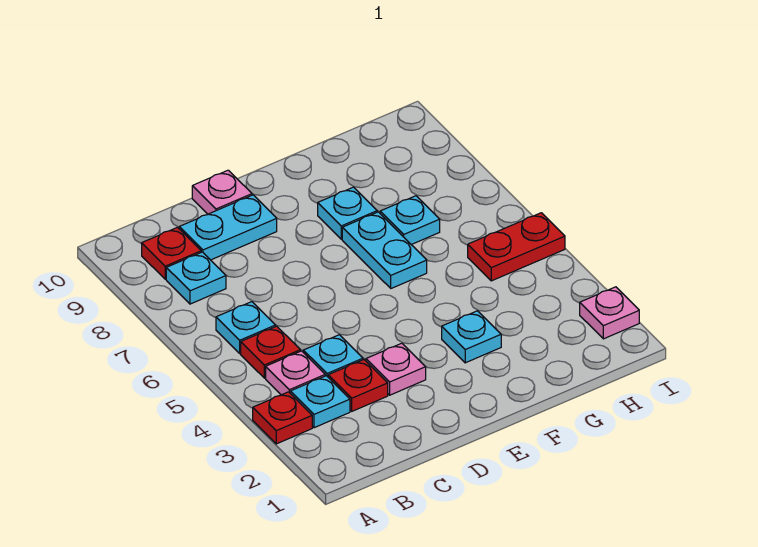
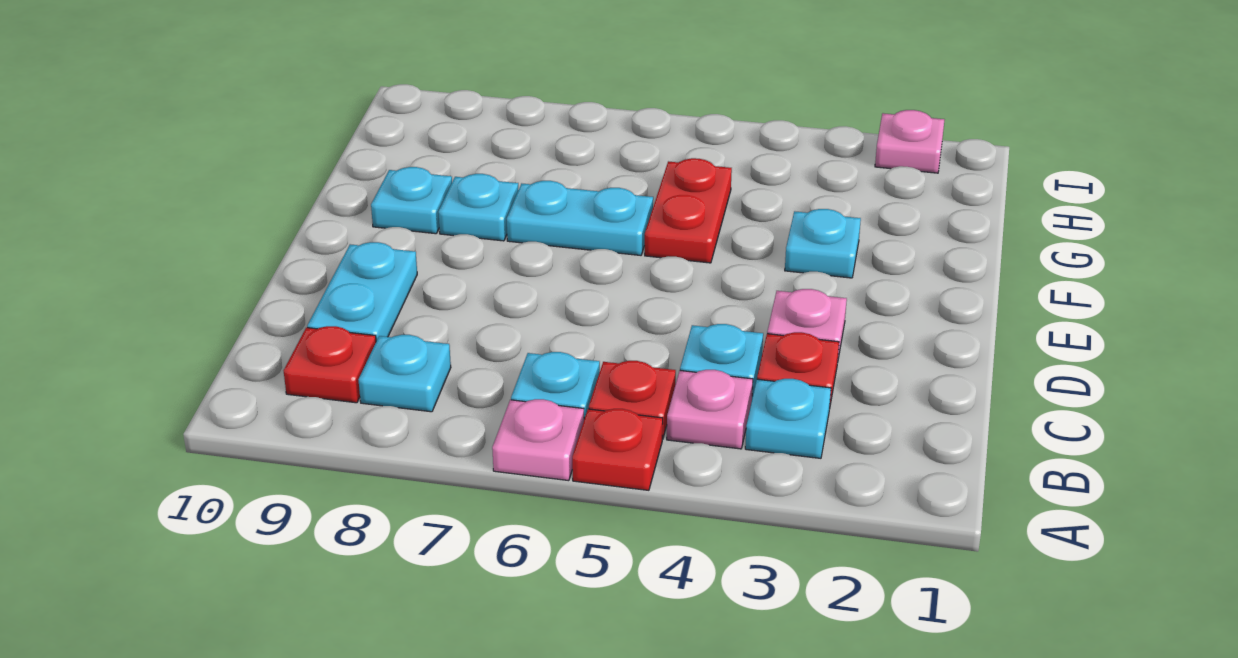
red plate A3 level 1 -> red plate A5 level 1
pink plate D10 level 1 -> pink plate A6 level 1
cyan plate G7 level 1 -> cyan plate F9 level 1
red plate H5:I5 level 1 -> red plate F5:G5 level 1

